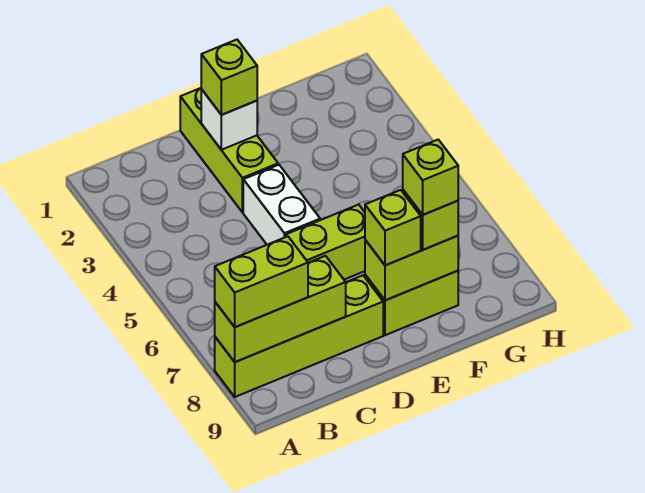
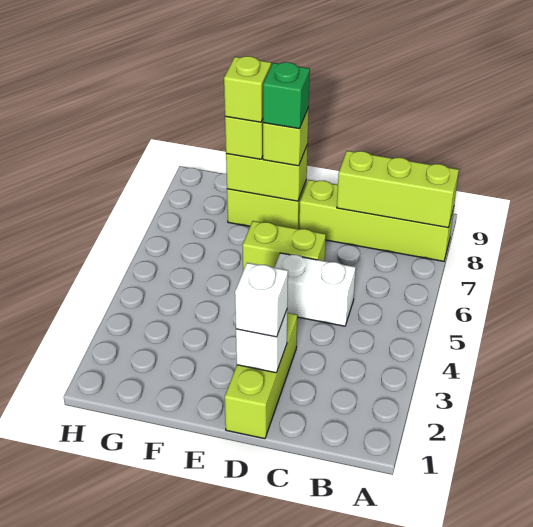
lime brick A8:B8 level 3 -> none
lime brick D2 level 3 -> white brick D2 level 3
white brick D4:D5 level 1 -> white brick C5:D5 level 1
none -> green brick E8 level 4

